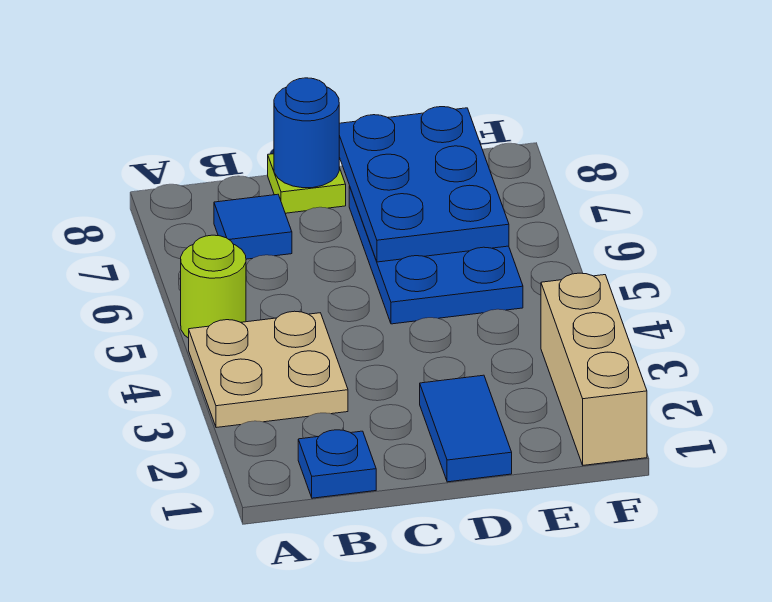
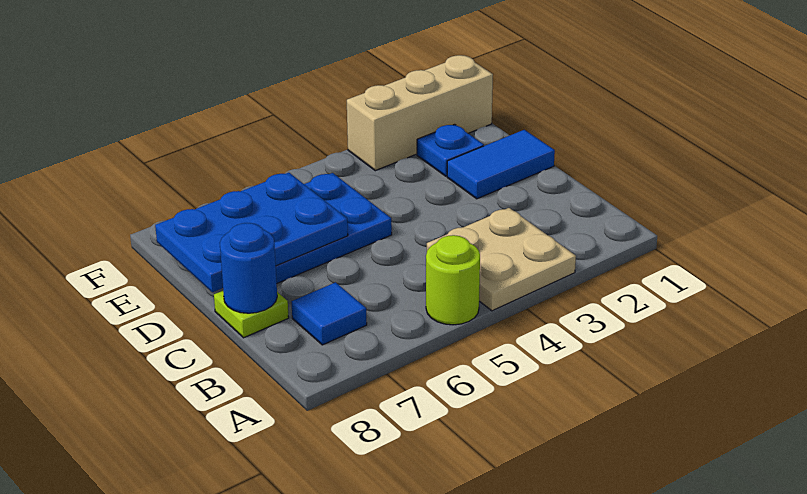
blue plate B1 level 1 -> blue plate E2 level 1

